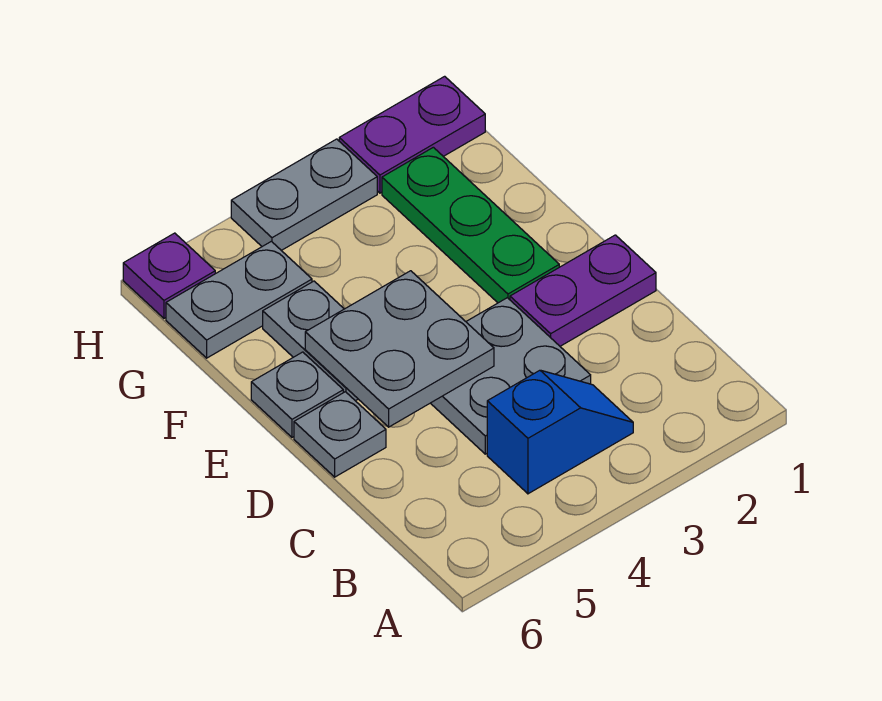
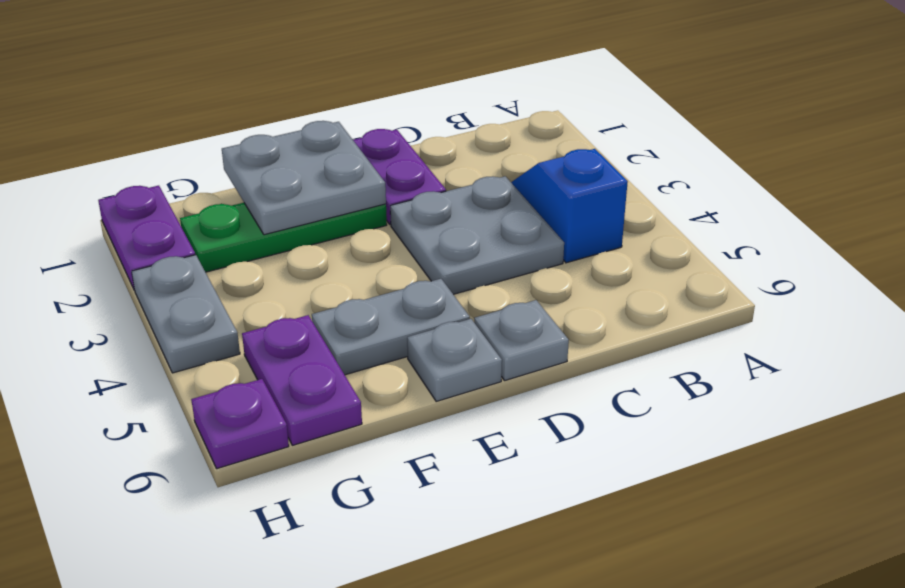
grey plate D4:E5 level 2 -> grey plate E1:F2 level 2
grey plate G5:G6 level 1 -> purple plate G5:G6 level 1

